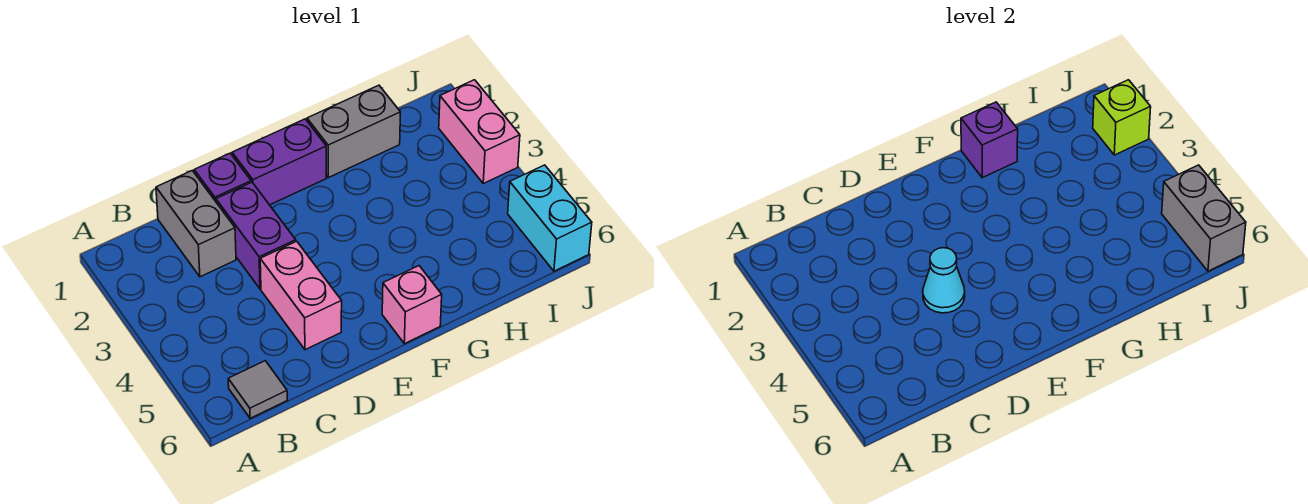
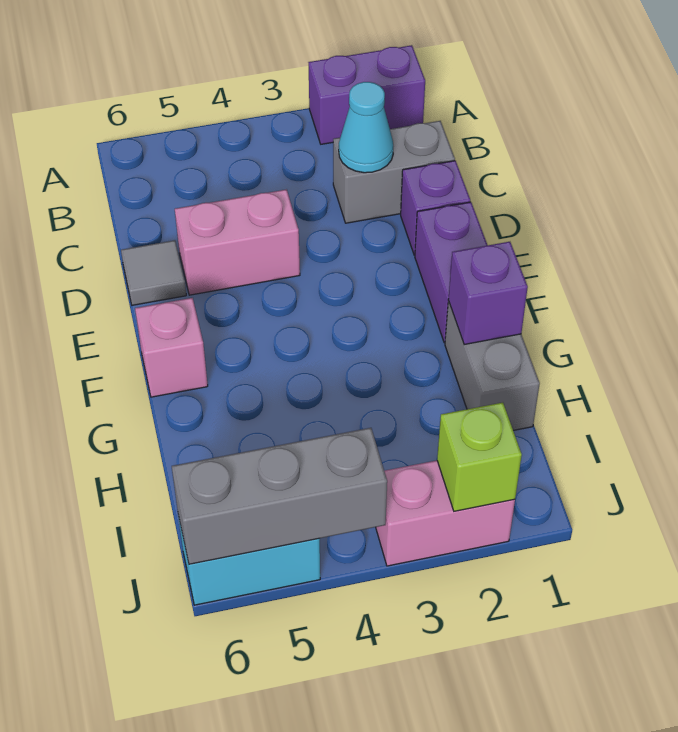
grey tile B6 level 1 -> grey tile D6 level 1
purple brick D2:D3 level 1 -> purple brick A1:A2 level 1
cyan cone D4 level 2 -> cyan cone C2 level 2
grey brick J5:J6 level 2 -> grey brick J4:J6 level 2

